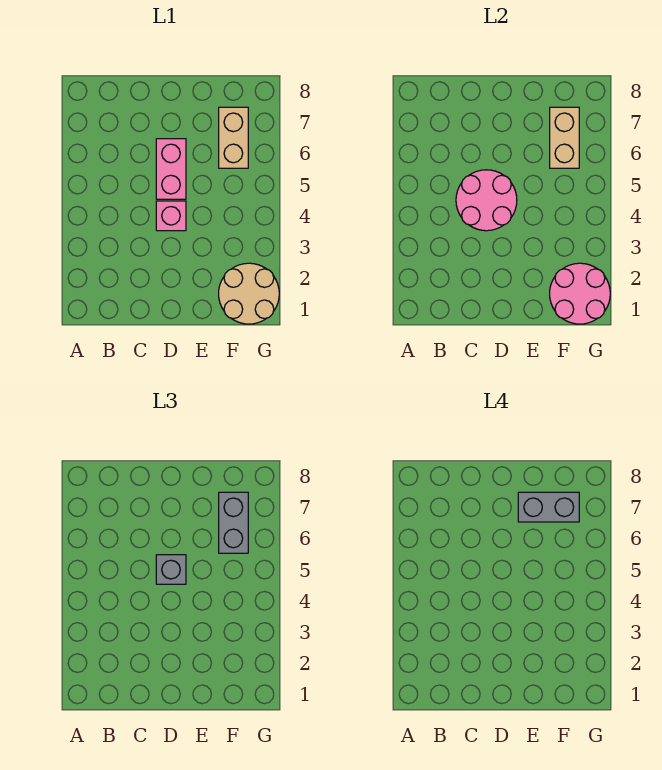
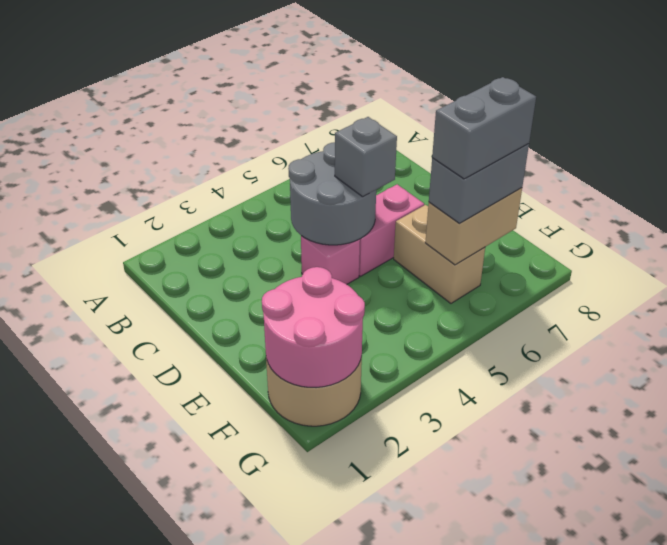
pink round brick C4:D5 level 2 -> grey round brick C4:D5 level 2
grey brick E7:F7 level 4 -> grey brick F6:F7 level 4
tan brick F6:F7 level 1 -> tan brick E6:F6 level 1

